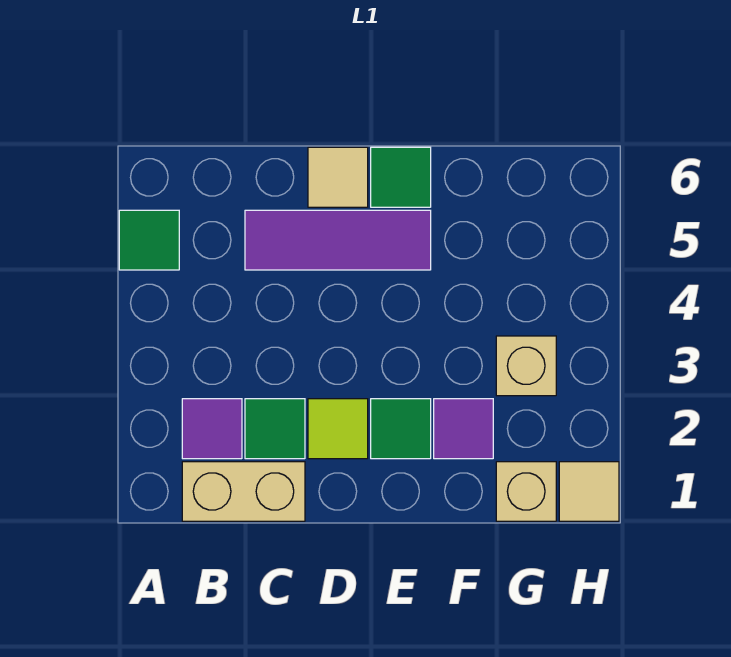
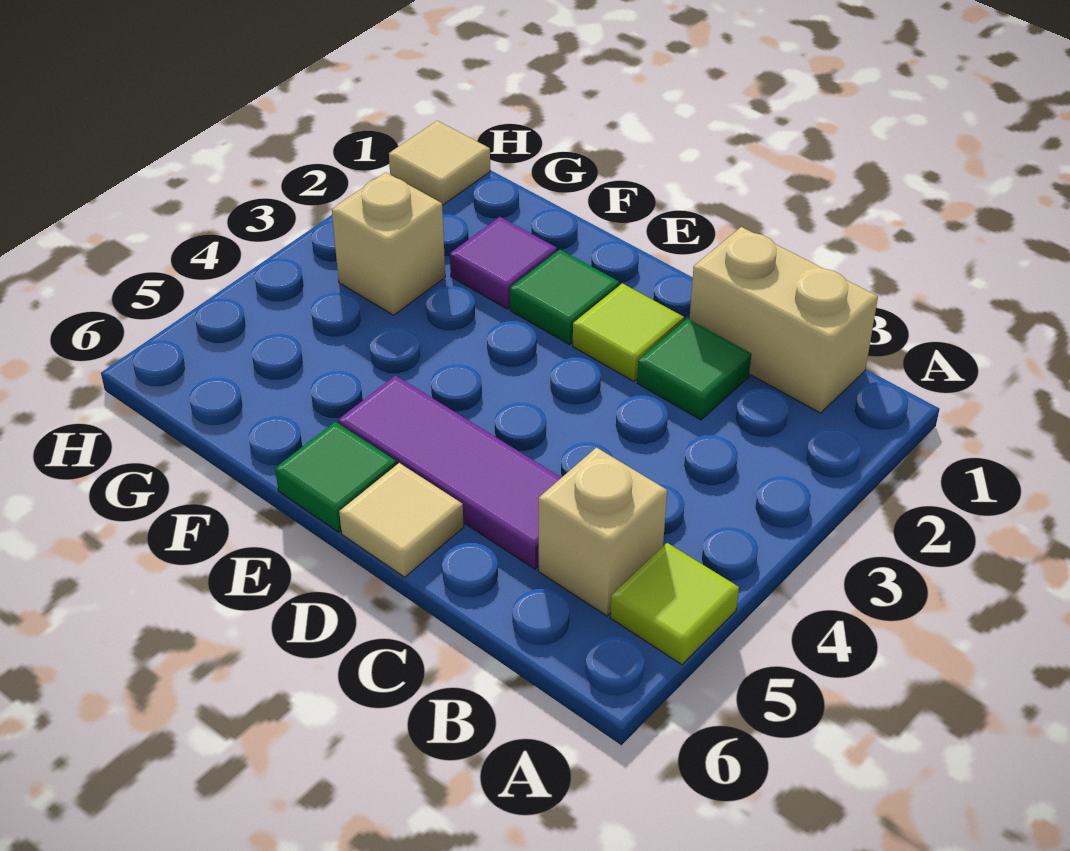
green tile A5 level 1 -> lime tile A5 level 1
purple tile B2 level 1 -> none
tan brick G1 level 1 -> tan brick B5 level 1

